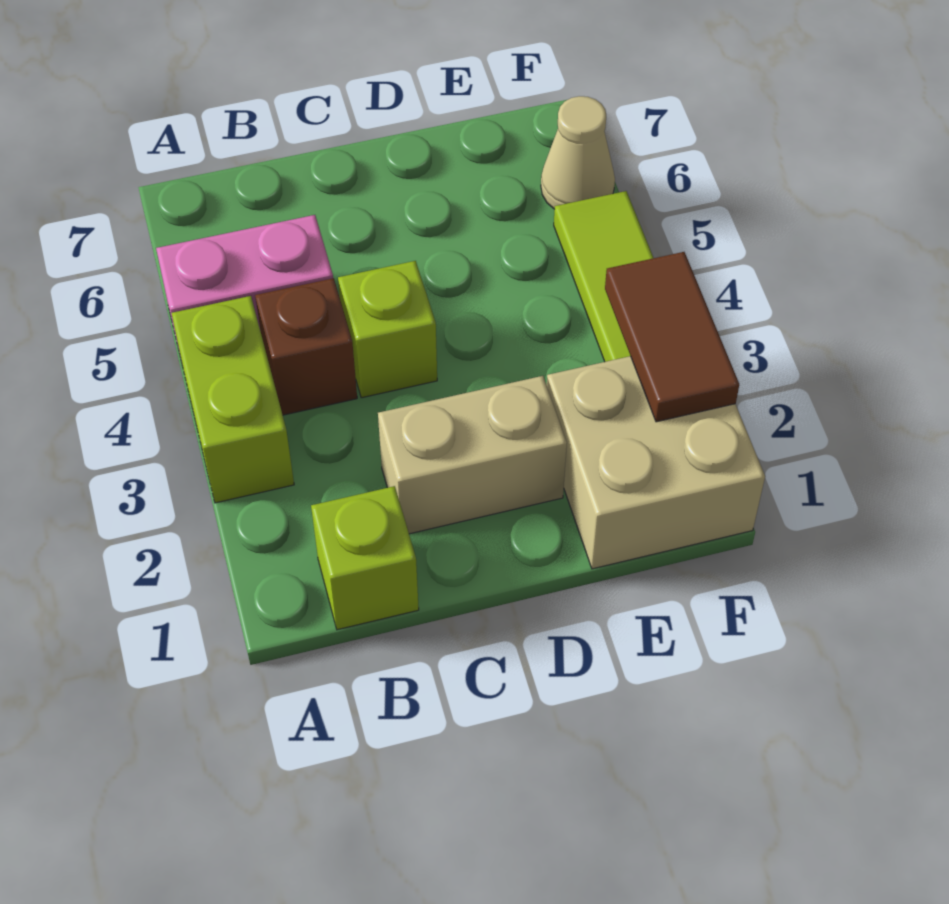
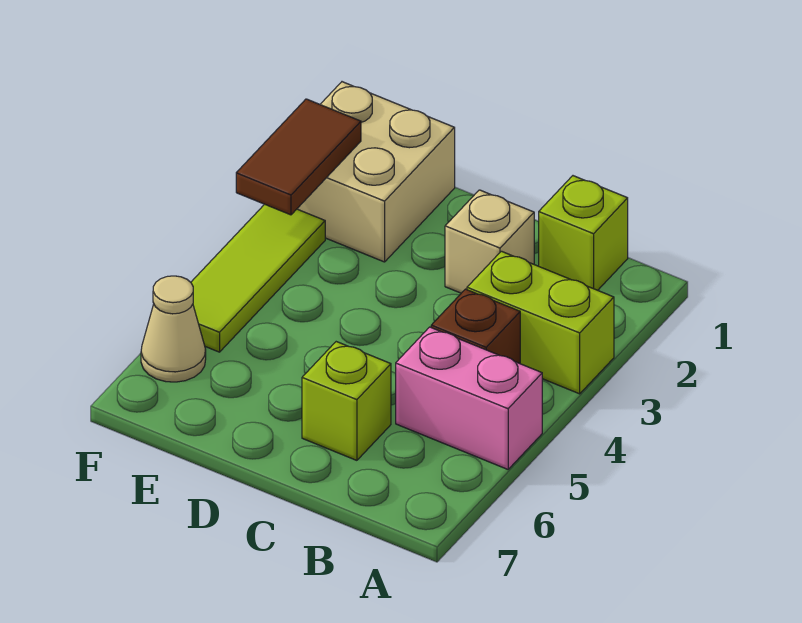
lime brick A3:A4 level 1 -> lime brick A3:B3 level 1
tan brick C2:D2 level 1 -> tan brick C2 level 1
lime brick C4 level 1 -> lime brick C6 level 1

